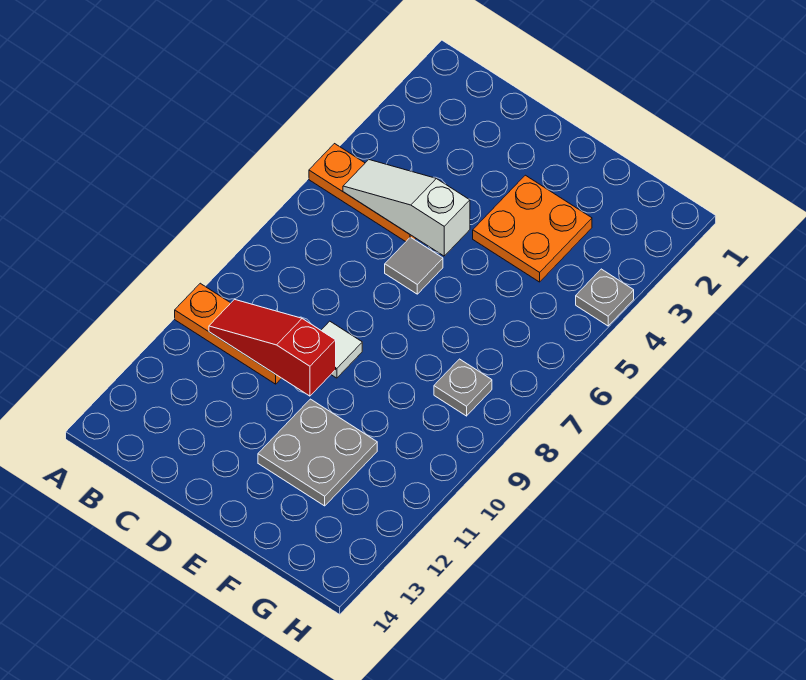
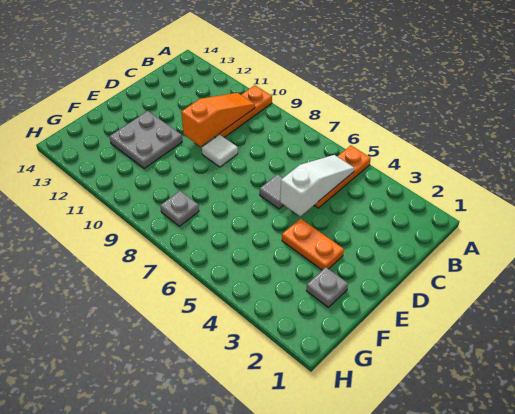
red slope B10:D10 level 2 top D -> orange slope B10:D10 level 2 top D
orange plate E3:F4 level 1 -> orange plate E3:E4 level 1
grey plate H4 level 1 -> grey plate F2 level 1

